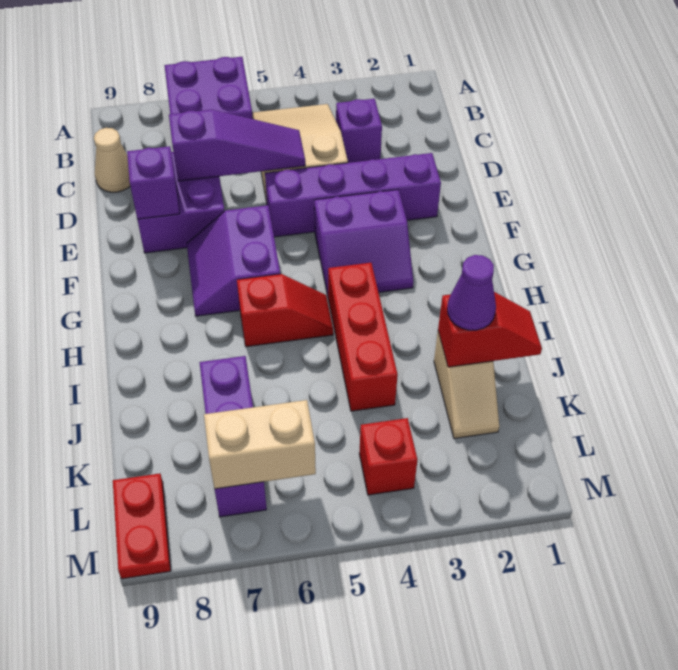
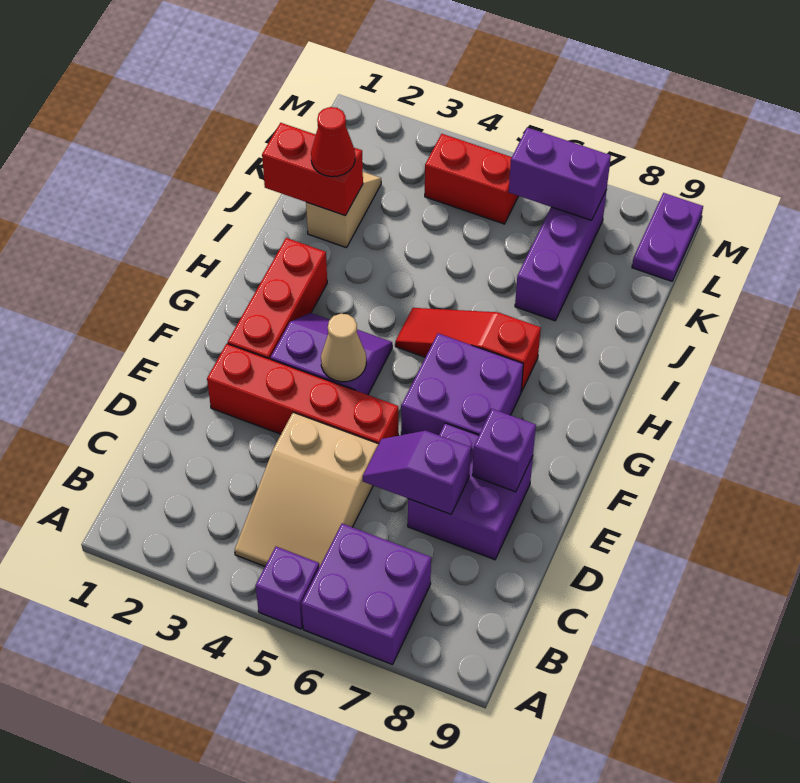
purple brick C3 level 1 -> purple brick A5 level 1
tan cone C9 level 1 -> tan cone F4 level 2
purple slope D5:D7 level 2 top 7 -> purple slope D6:D7 level 2 top 7
purple brick E2:E5 level 1 -> red brick E2:E5 level 1
purple slope F6:G7 level 1 top 6 -> purple brick F6:G7 level 1
red brick H4:J4 level 1 -> red brick F2:H2 level 1
red slope H5:H6 level 1 top 6 -> red slope H5:H7 level 1 top 7
red slope J1:J2 level 2 top 2 -> red brick J1:J2 level 2
purple cone J2 level 3 -> red cone J2 level 3
red brick L4 level 1 -> red brick L4:L5 level 1
tan brick L6:L7 level 2 -> purple brick L6:L7 level 2
red plate L9:M9 level 1 -> purple plate L9:M9 level 1

